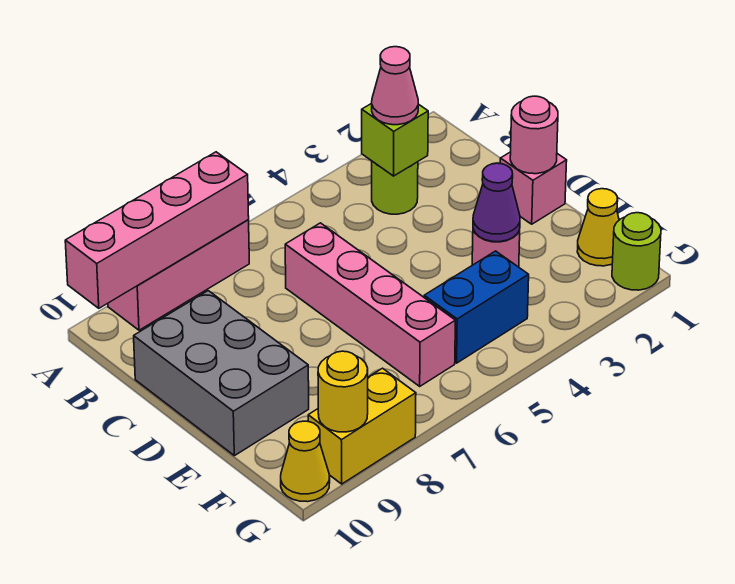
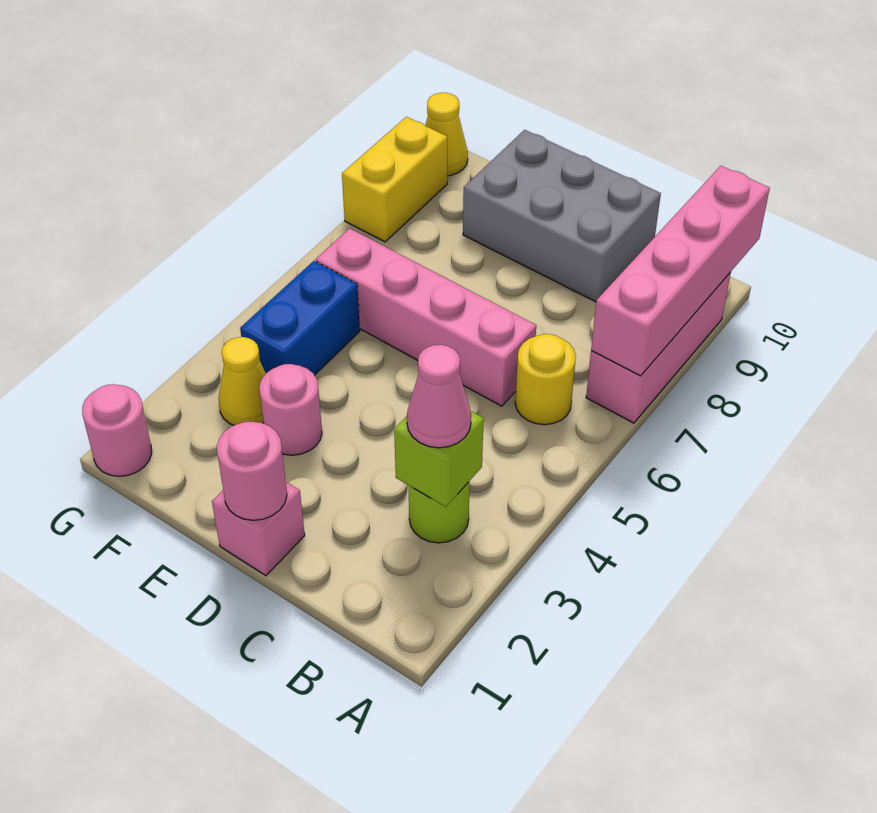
purple cone E3 level 2 -> none
yellow cone F1 level 1 -> yellow cone F3 level 1
lime round brick G1 level 1 -> pink round brick G1 level 1
yellow round brick G9 level 2 -> yellow round brick B6 level 1

